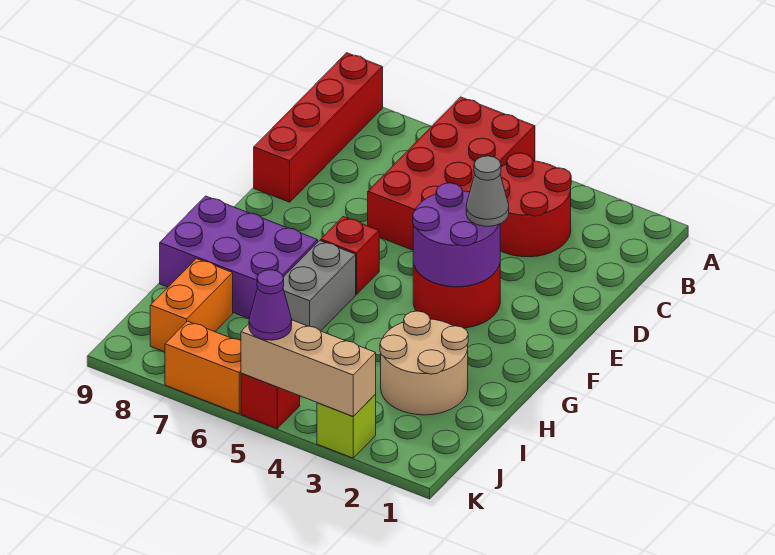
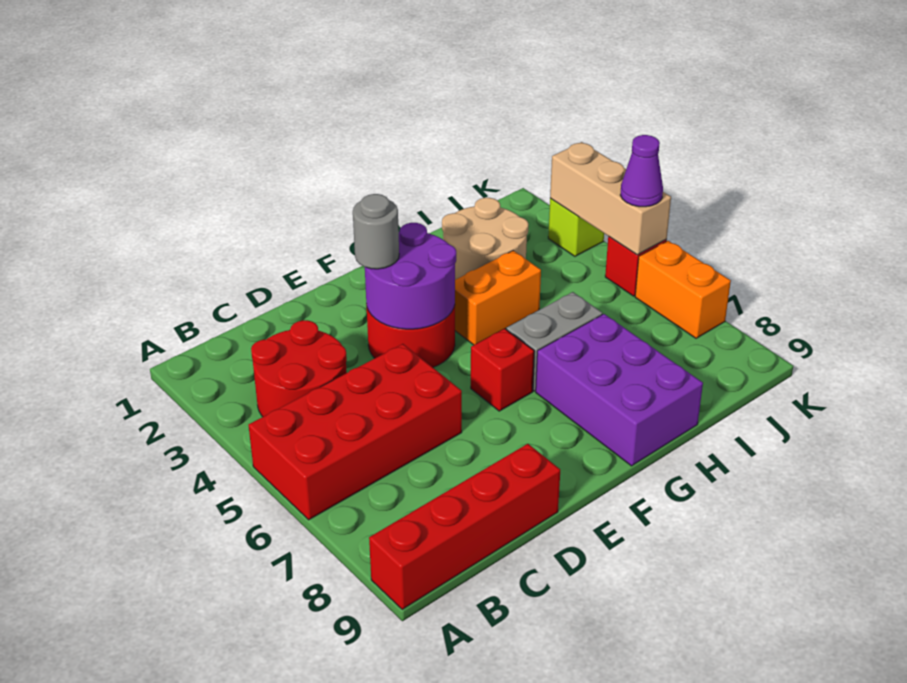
grey cone E3 level 3 -> grey round brick E3 level 3
orange brick I8:J8 level 1 -> orange brick G4:H4 level 1

